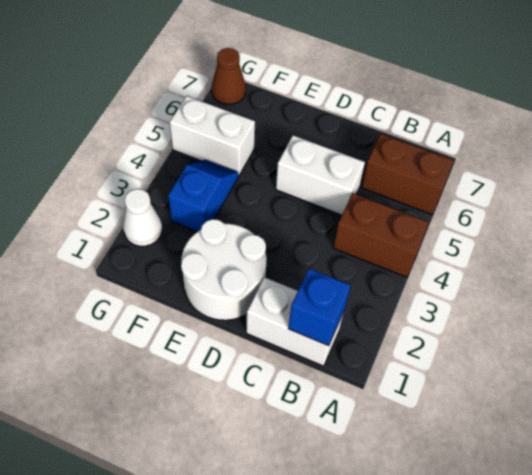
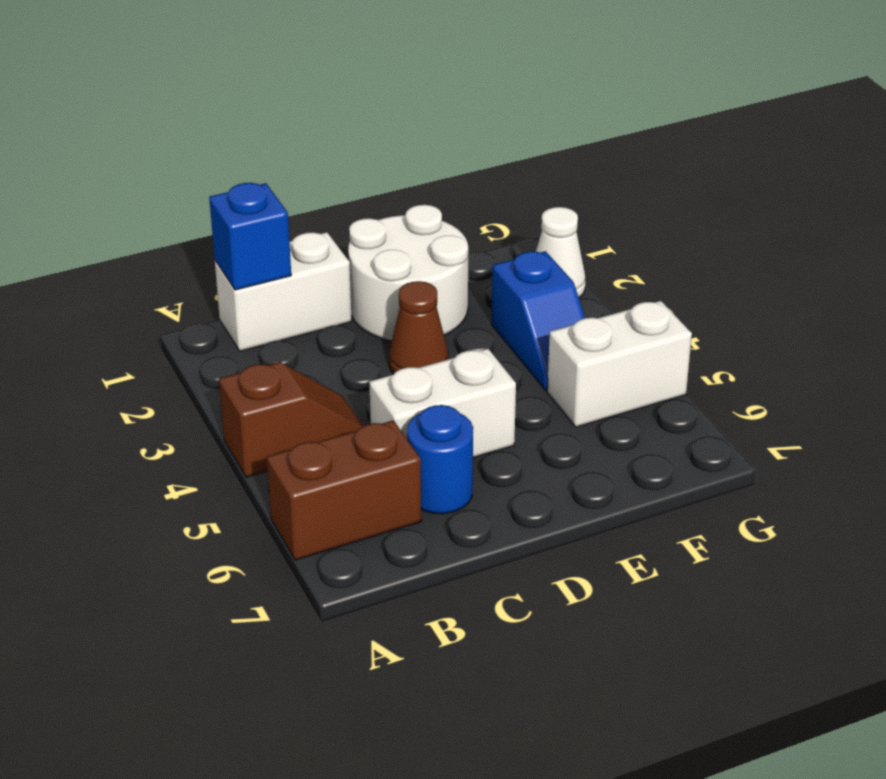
brown brick A4:B4 level 1 -> brown slope A4:B4 level 1 top A
none -> blue round brick C6 level 1
brown cone G7 level 1 -> brown cone D3 level 1

